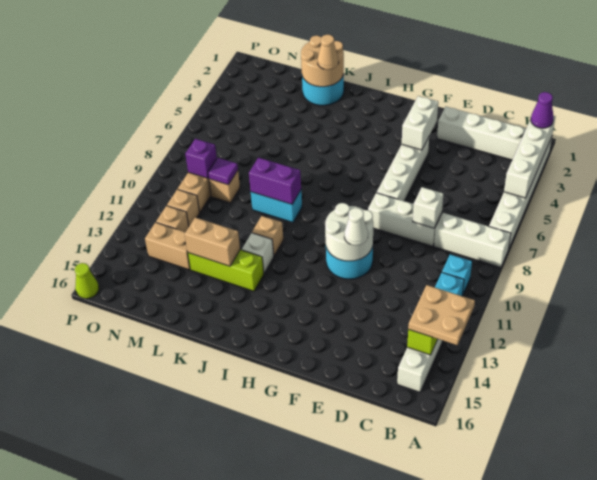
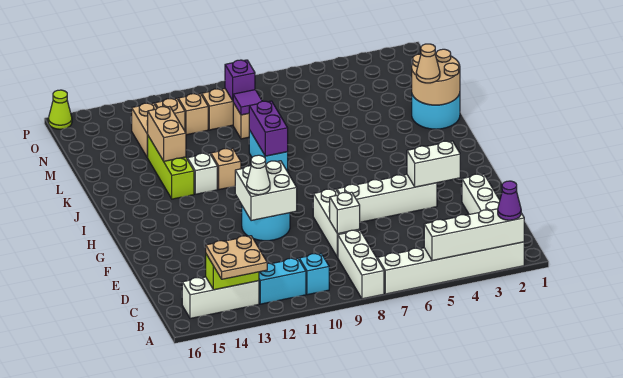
white round brick F10:G11 level 2 -> white brick F10:G11 level 2

